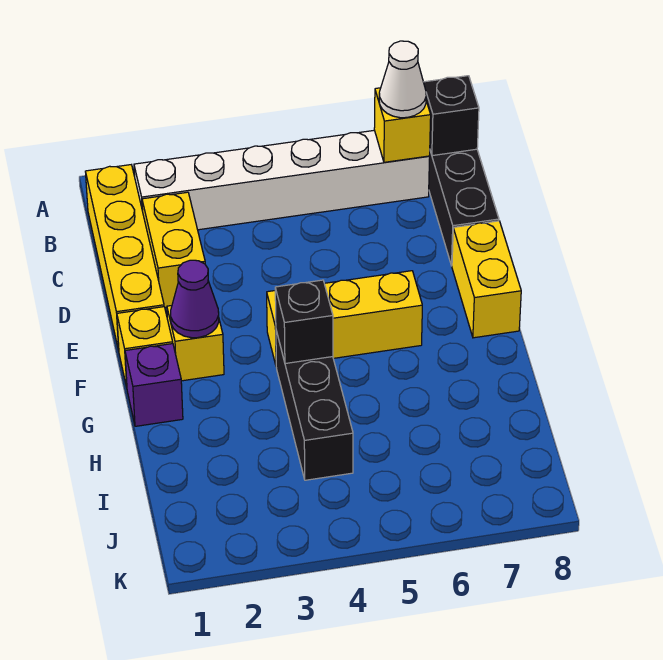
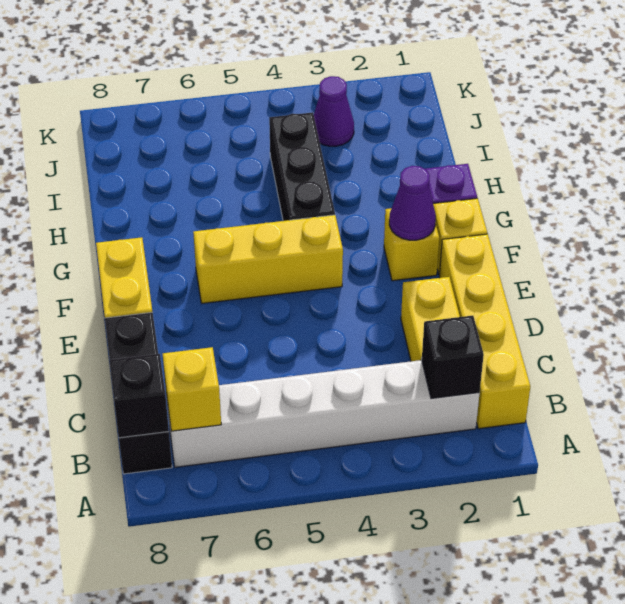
white cone B7 level 3 -> none
black brick G4 level 2 -> black brick B2 level 2
none -> purple cone J3 level 1

